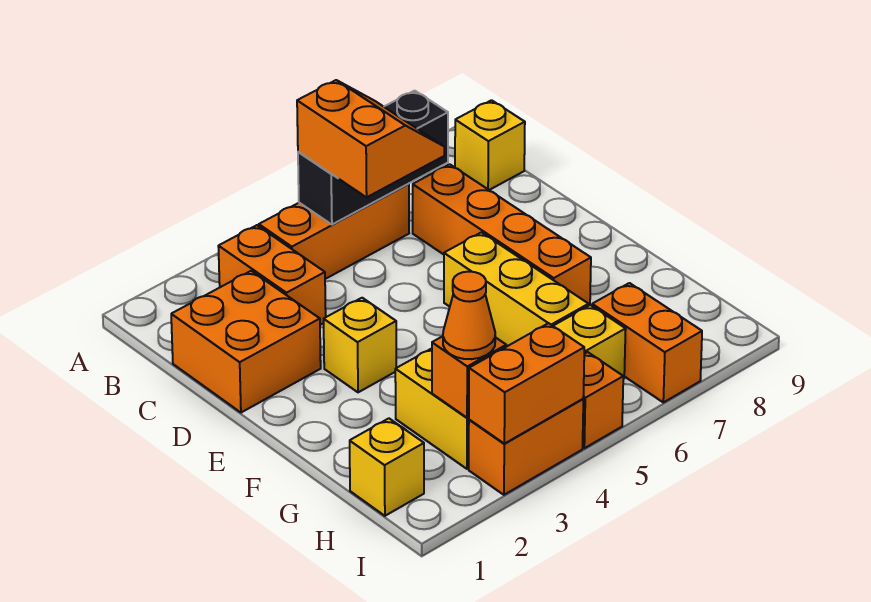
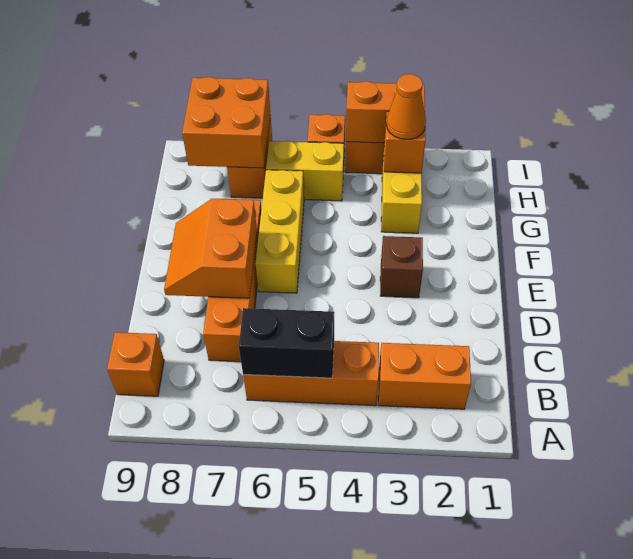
orange brick B3:C3 level 1 -> orange brick B2:B3 level 1
black brick B5:B7 level 2 -> black brick B5:B6 level 2
orange slope B5:C6 level 3 top 5 -> orange slope D7:E8 level 2 top 7
yellow brick B9 level 1 -> orange brick B9 level 1
orange brick C1:D2 level 1 -> orange brick H7:I8 level 2
yellow brick E3 level 1 -> brown brick E3 level 1
yellow brick H1 level 1 -> none

